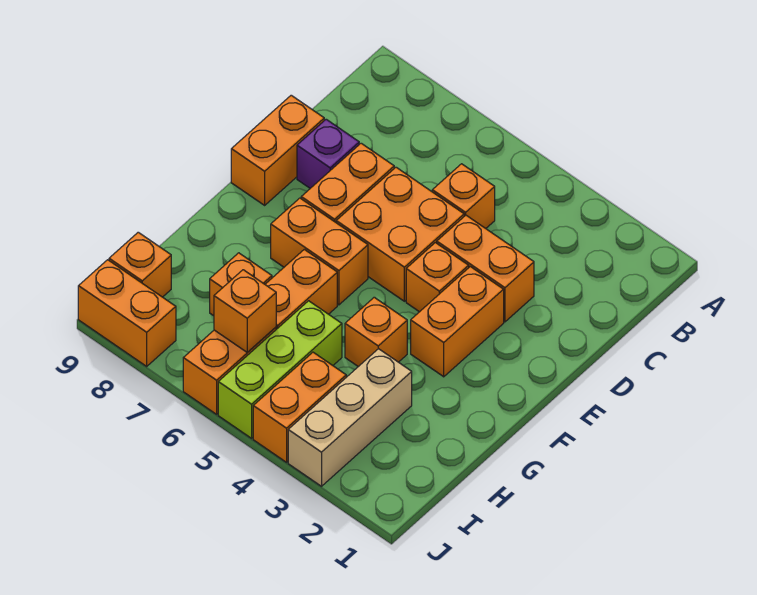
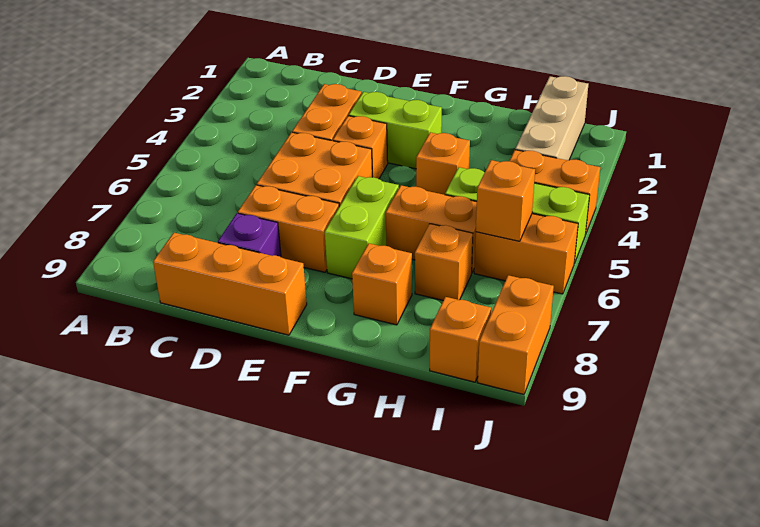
orange brick C5 level 1 -> orange brick G8 level 1
orange brick D9:E9 level 1 -> orange brick C9:E9 level 1
orange brick E3:F3 level 1 -> lime brick E3:F3 level 1
orange brick F6:F7 level 1 -> lime brick F6:F7 level 1
tan brick H3:J3 level 1 -> tan brick I1:I3 level 1

